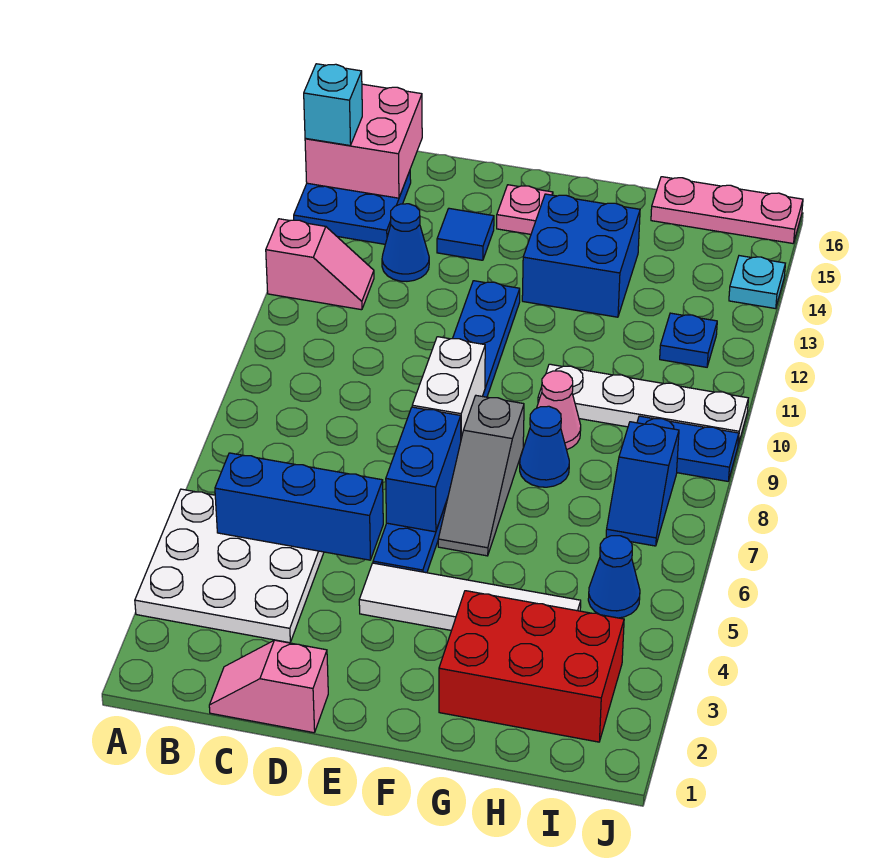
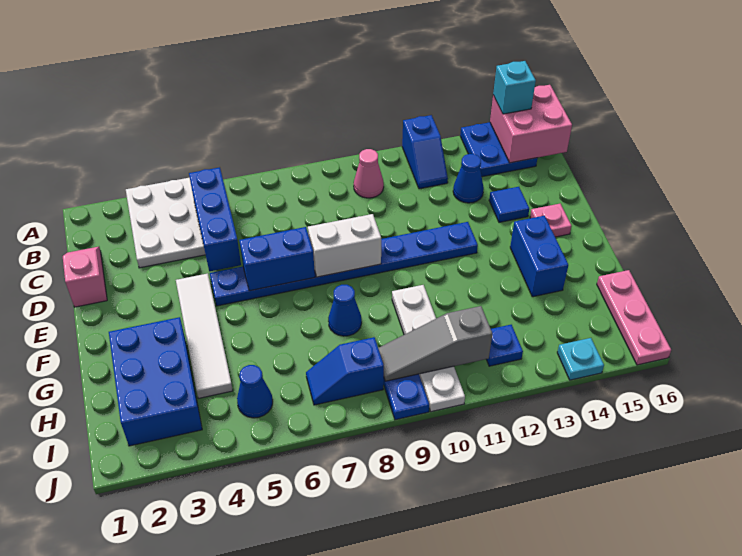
pink slope A12:B12 level 1 top A -> blue slope A12:B12 level 1 top A
grey slope F6:F8 level 1 top 8 -> grey slope I9:I11 level 2 top 11
blue brick F13:G14 level 1 -> blue brick F14:G14 level 1
red brick G2:I3 level 1 -> blue brick G2:I3 level 1
pink cone G9 level 1 -> pink cone B10 level 1

